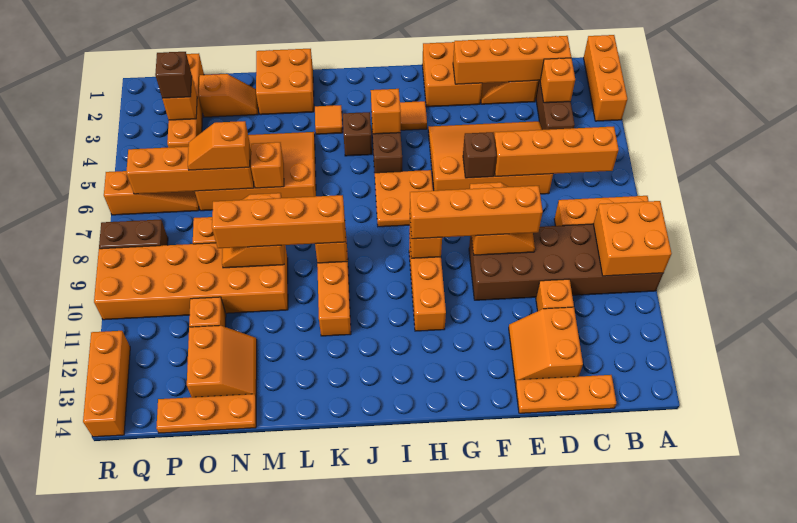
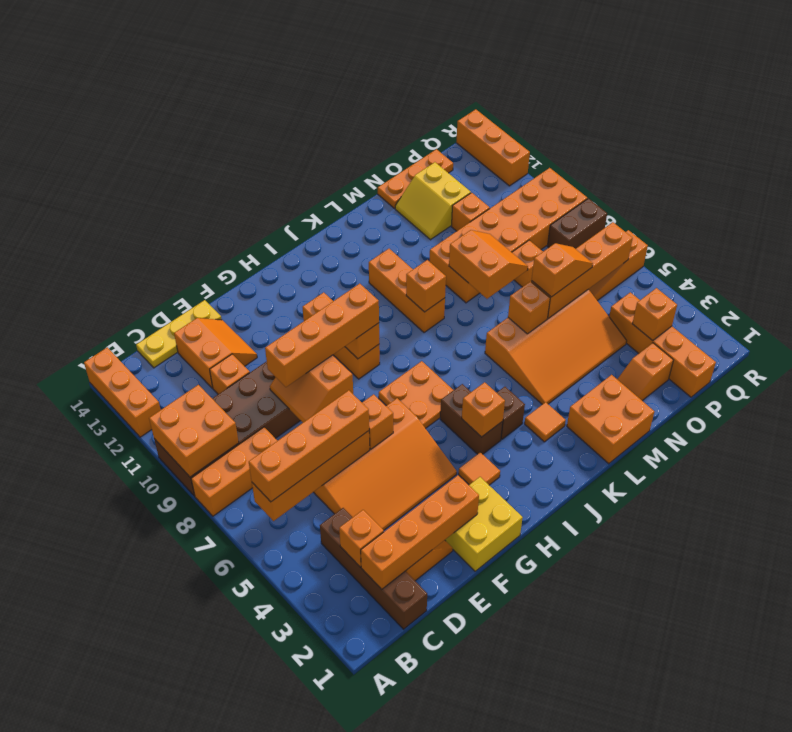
orange brick A1:A3 level 1 -> orange brick A12:A14 level 1
orange plate C14:E14 level 1 -> yellow plate C14:E14 level 1
orange brick F1:G2 level 1 -> yellow brick F1:G2 level 1
brown brick F6 level 2 -> orange brick F6 level 2
orange brick K9:N9 level 3 -> orange brick B6:E6 level 3
orange slope N12:O13 level 1 top O -> yellow slope N12:O13 level 1 top O
brown brick P3 level 3 -> none

